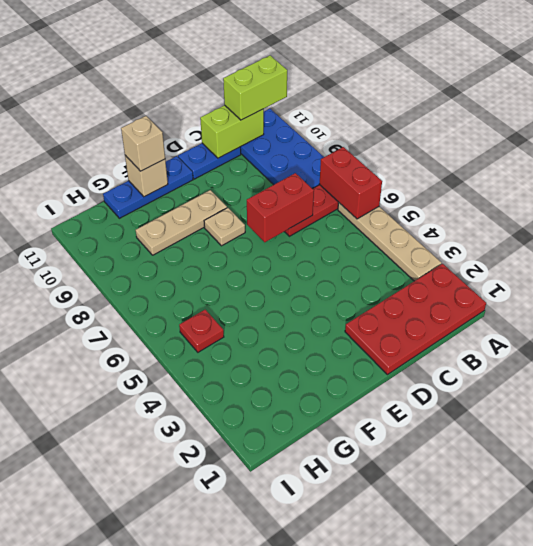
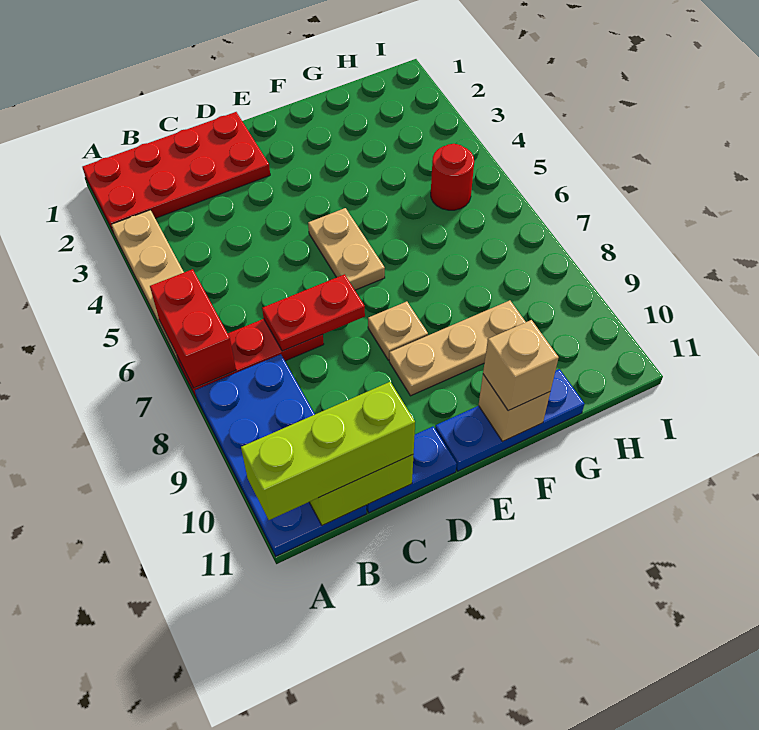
lime brick A11:B11 level 3 -> lime brick A11:C11 level 3
red brick C7:D7 level 2 -> red plate C7:D7 level 2
none -> tan plate E5:E6 level 1
red plate H5 level 1 -> red round brick H5 level 1

